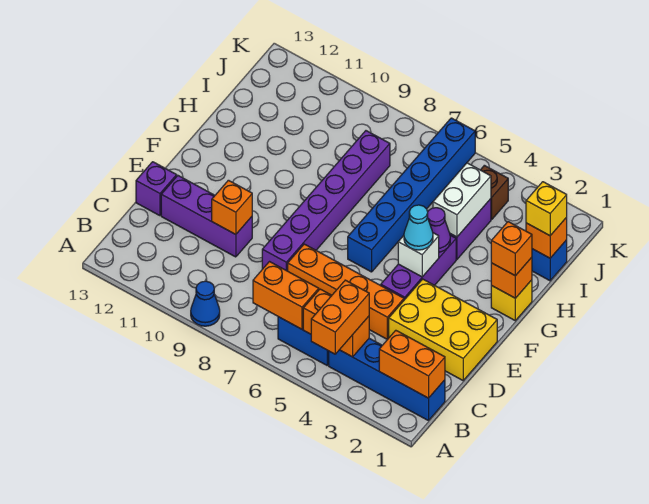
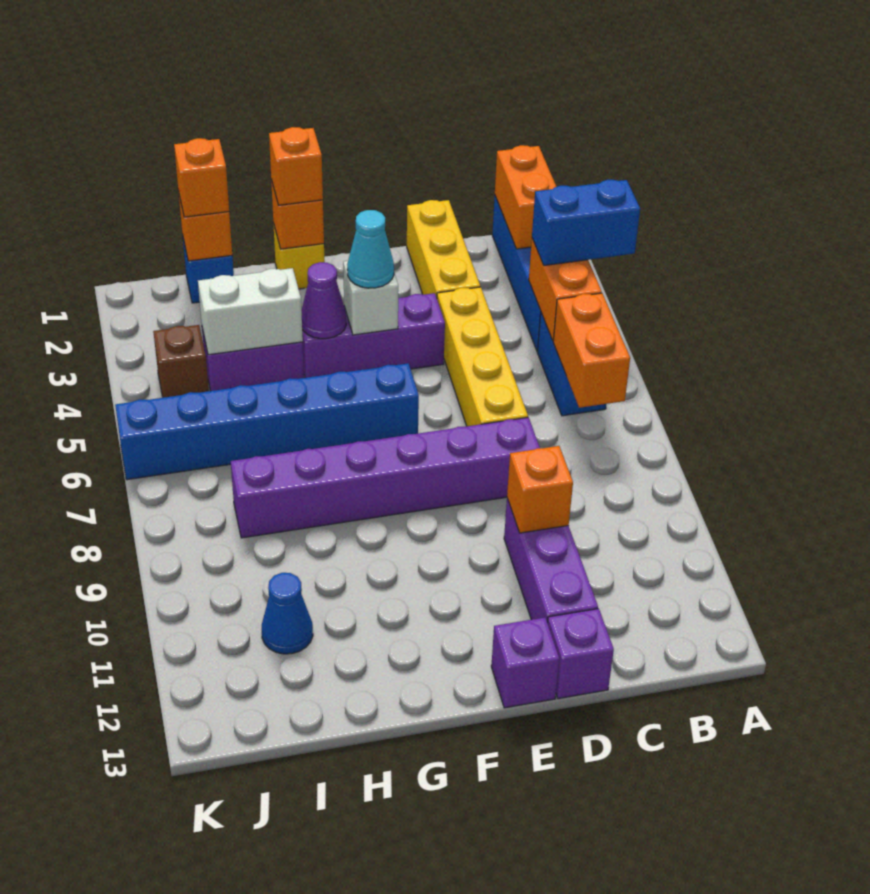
orange brick A4:B4 level 3 -> blue brick A4:B4 level 3
blue cone A9 level 1 -> blue cone I11 level 1
yellow brick D1:E3 level 1 -> yellow brick D1:D3 level 1
orange brick D4:D7 level 1 -> yellow brick D4:D7 level 1
none -> purple brick E13 level 1
yellow brick I1 level 3 -> orange brick I1 level 3

